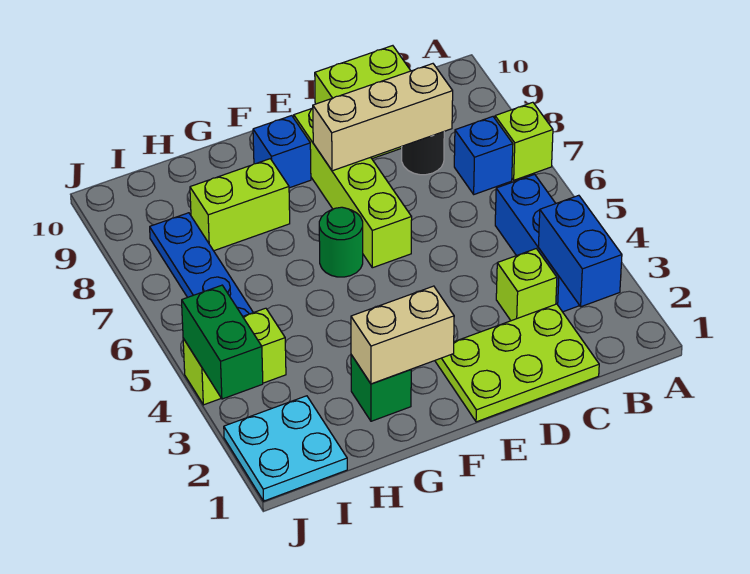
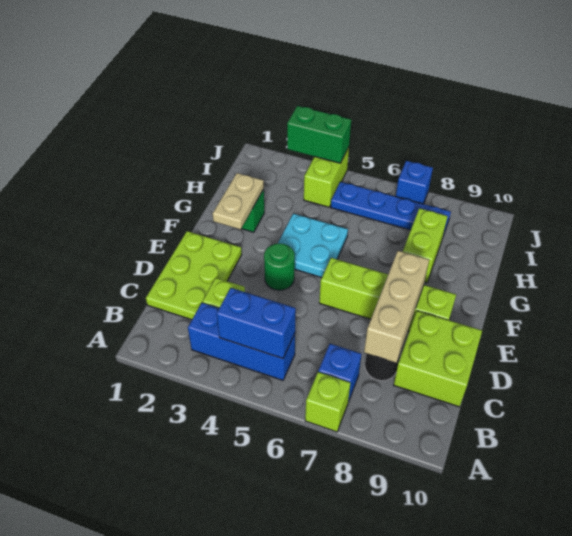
blue brick B2:B3 level 2 -> blue brick B4:B5 level 2
tan brick F2:G2 level 2 -> tan plate F2:G2 level 2
green round brick F6 level 1 -> green round brick E4 level 1
blue brick F9 level 1 -> blue brick J7 level 1
cyan plate I1:J2 level 1 -> cyan plate F4:G5 level 1

